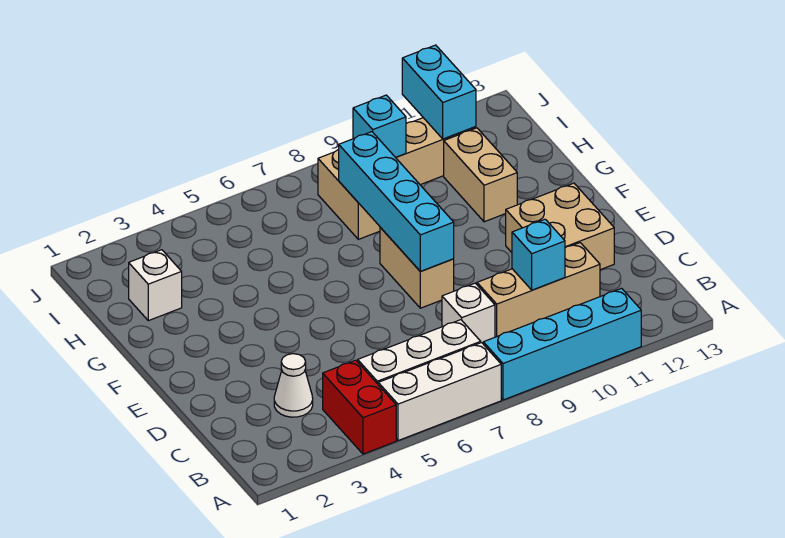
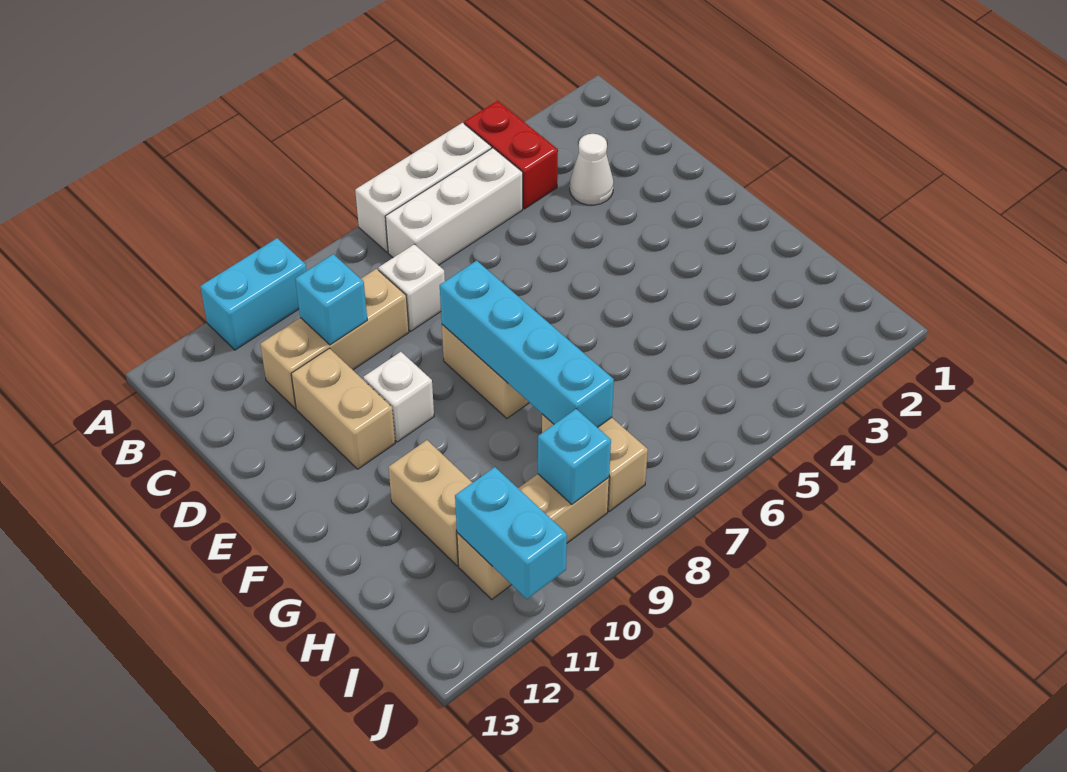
cyan brick A8:A11 level 1 -> cyan brick A10:A11 level 1
tan brick D11:E12 level 1 -> tan brick D11:E11 level 1
white brick H2 level 1 -> white brick E10 level 1

